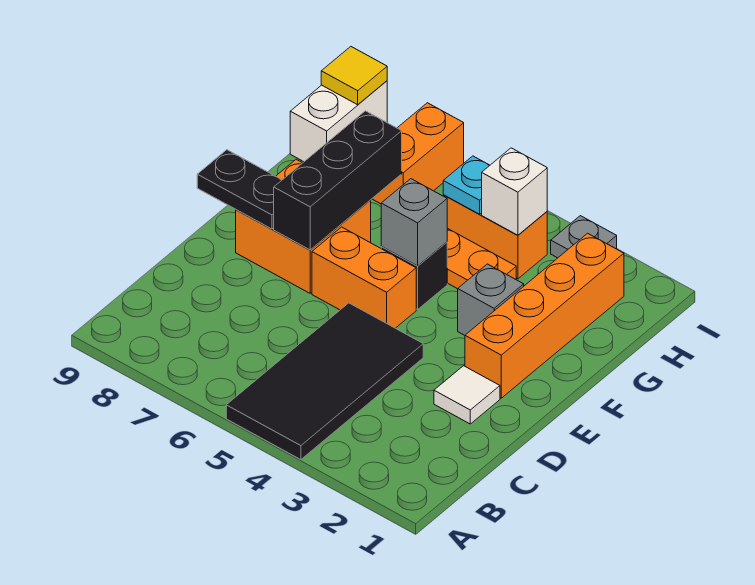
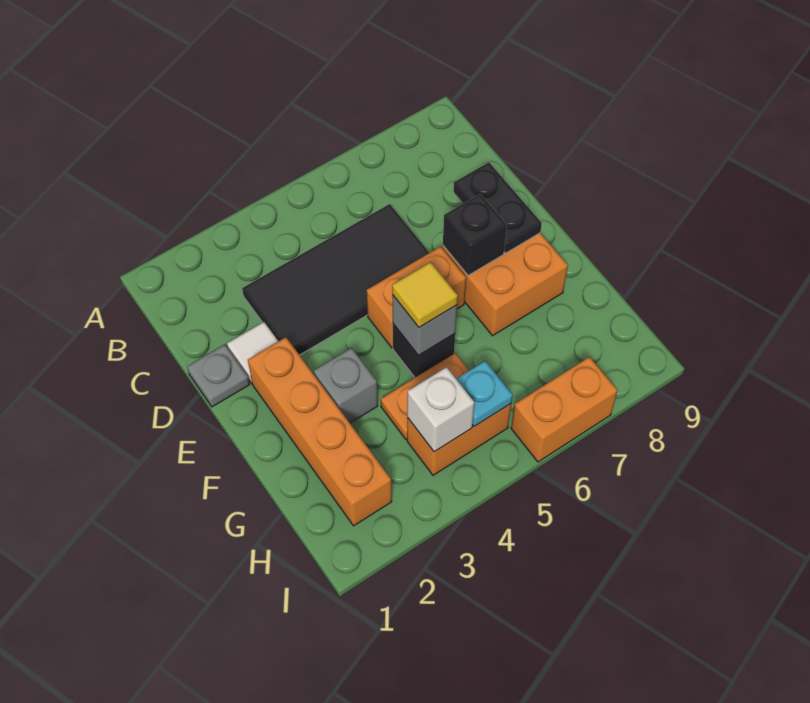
black tile A4:D5 level 1 -> black tile C3:D6 level 1
black brick E7:G7 level 2 -> black brick E7 level 2
black plate E8:E9 level 2 -> black plate D8:E8 level 2
orange brick H7:I7 level 1 -> orange brick I6:I7 level 1
white brick H9:I9 level 1 -> none
grey plate I3 level 1 -> grey plate D1 level 1
yellow tile I9 level 2 -> yellow tile F5 level 3

